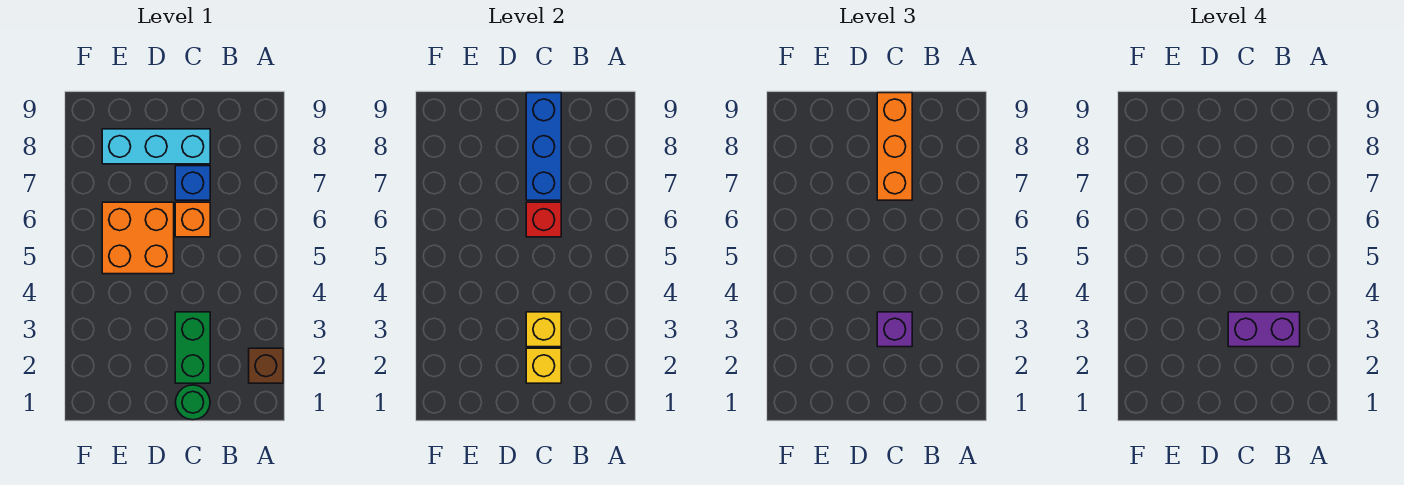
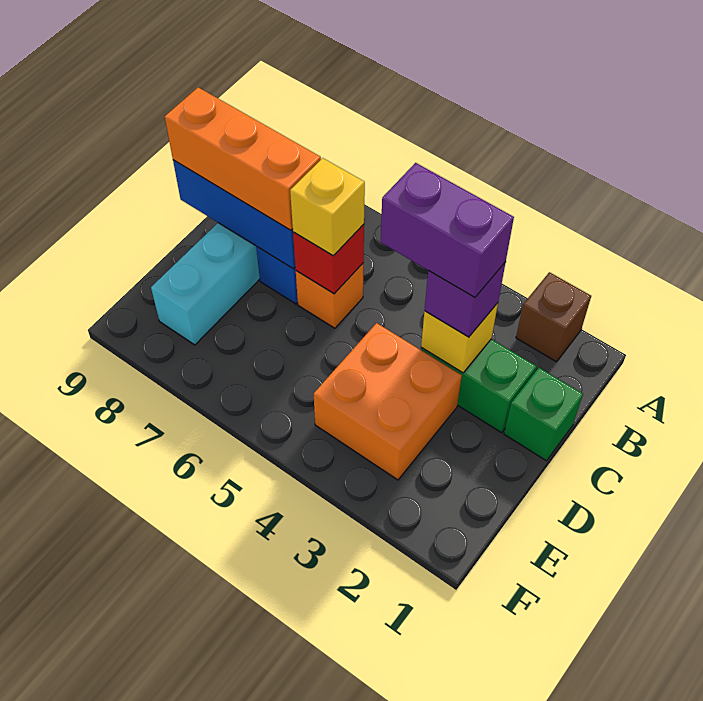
purple brick B3:C3 level 4 -> purple brick C3:C4 level 4
green round brick C1 level 1 -> green brick C1 level 1
yellow brick C2 level 2 -> yellow brick C6 level 3
orange brick D5:E6 level 1 -> orange brick D3:E4 level 1

